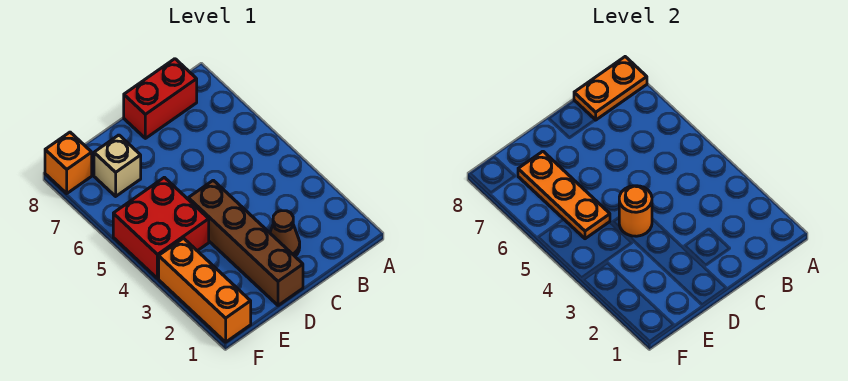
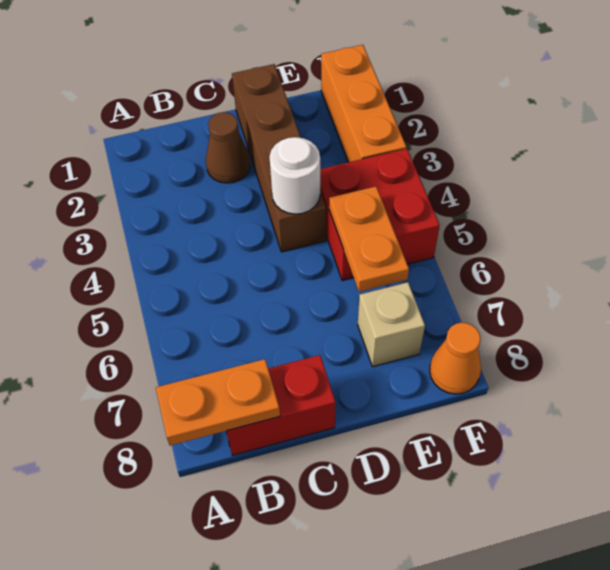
orange round brick D4 level 2 -> white round brick D4 level 2
orange plate E5:E7 level 2 -> orange plate E5:E6 level 2
orange brick F8 level 1 -> orange cone F8 level 1

